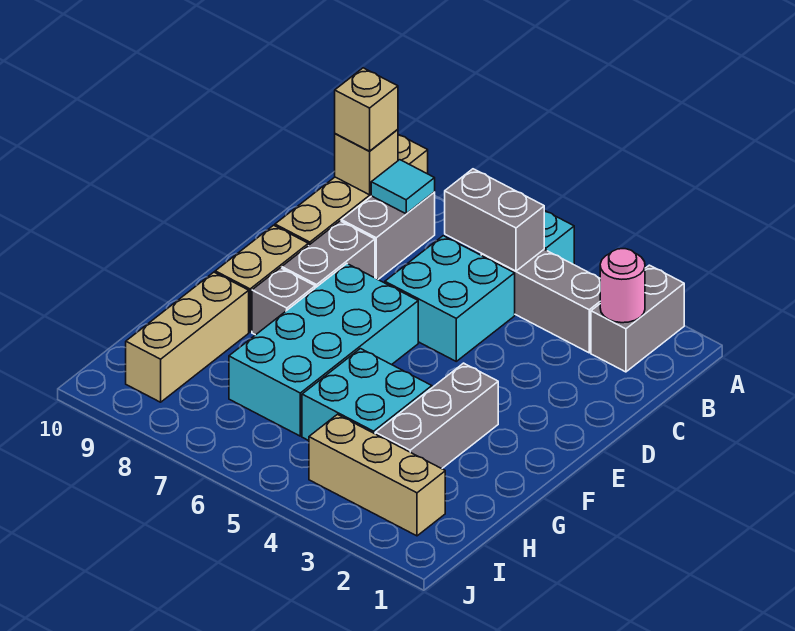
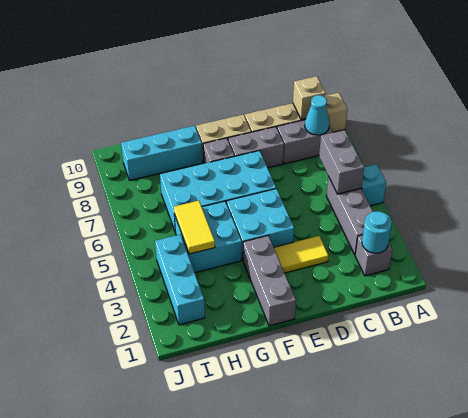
grey brick A2:B2 level 1 -> grey brick B2 level 1
pink round brick B2 level 2 -> cyan round brick B2 level 2
cyan tile B8 level 2 -> cyan cone B8 level 2
tan brick B9 level 3 -> none
cyan brick C5:D6 level 1 -> cyan brick E4:F5 level 1
none -> yellow tile D3:E3 level 1
grey brick F3:H3 level 1 -> grey brick F1:F3 level 1
tan brick G9:I9 level 1 -> cyan brick G9:I9 level 1
none -> yellow tile H4:H5 level 2
tan brick I2:I4 level 1 -> cyan brick I2:I4 level 1

